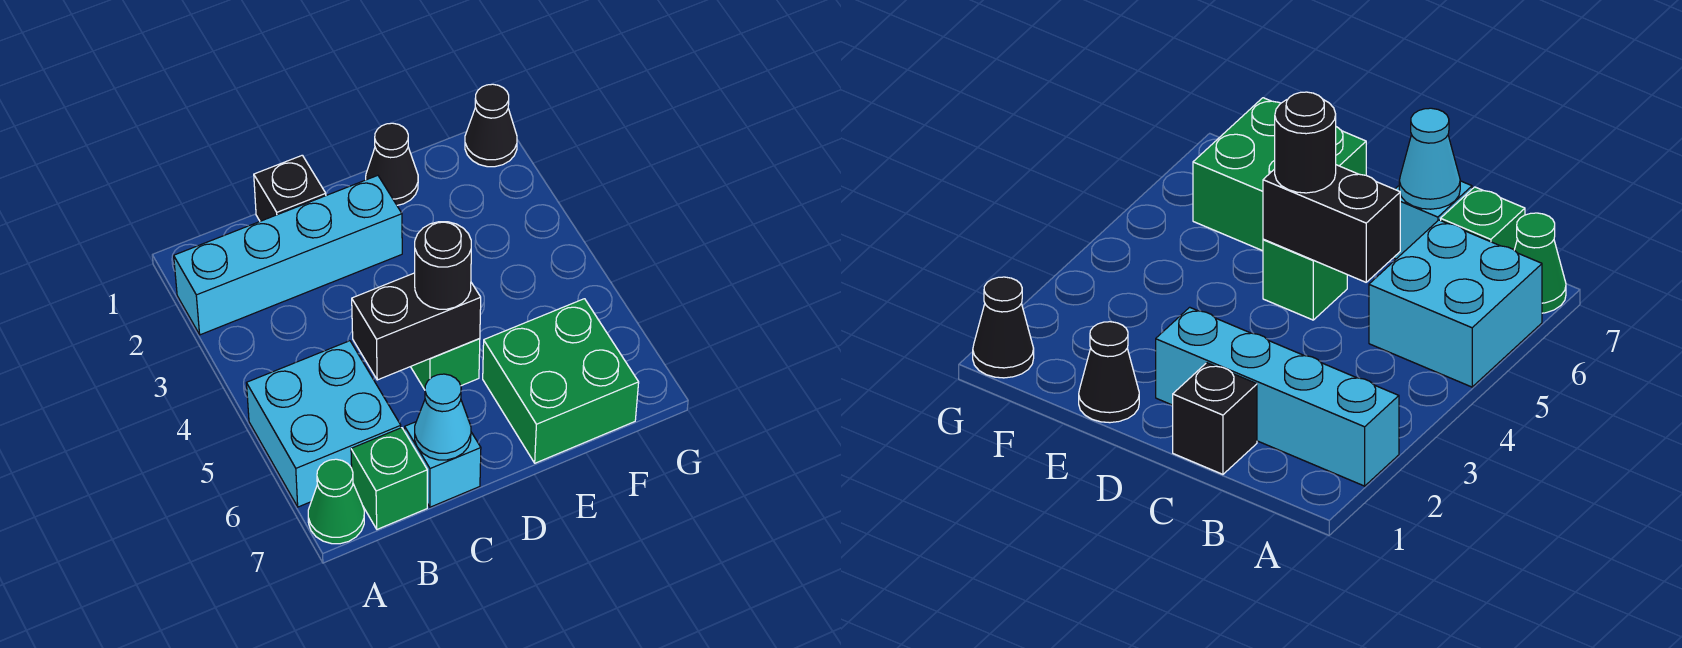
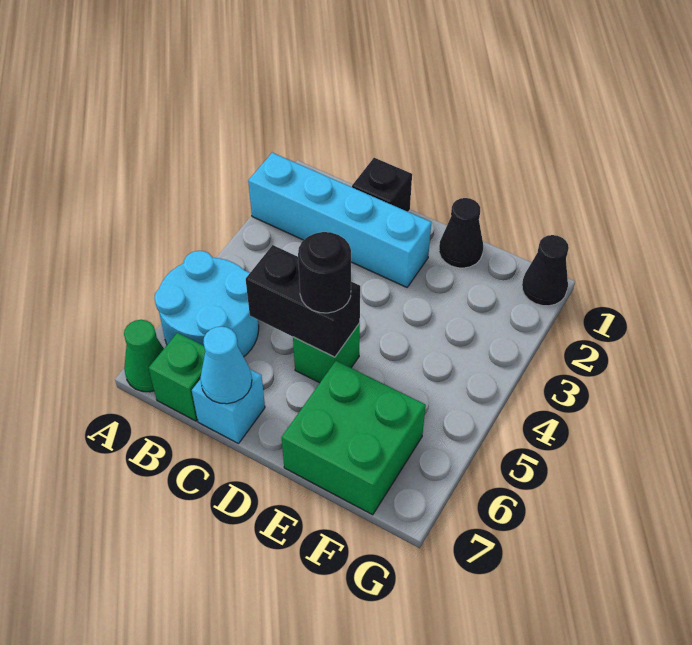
cyan brick A5:B6 level 1 -> cyan round brick A5:B6 level 1

